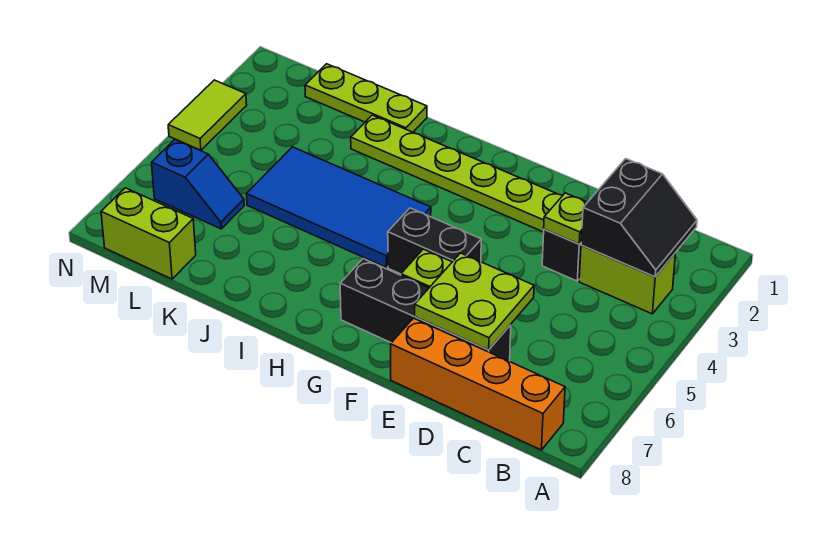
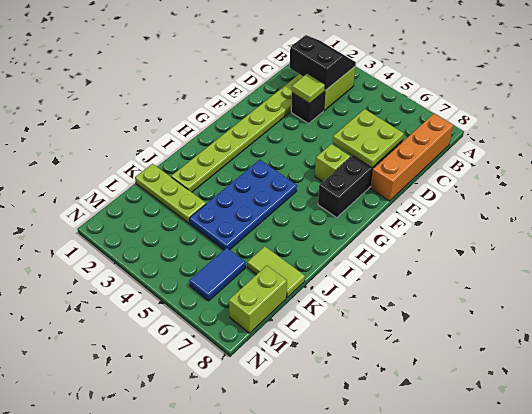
lime plate D3 level 2 -> lime tile D3 level 2
black brick F5:G5 level 1 -> none
blue tile H4:K5 level 1 -> blue plate H4:K5 level 1
lime plate J1:L1 level 1 -> lime plate K1:K3 level 1
blue slope L6:M6 level 1 top M -> blue tile L6:M6 level 1
lime tile N3:N4 level 1 -> lime tile K7:K8 level 1

